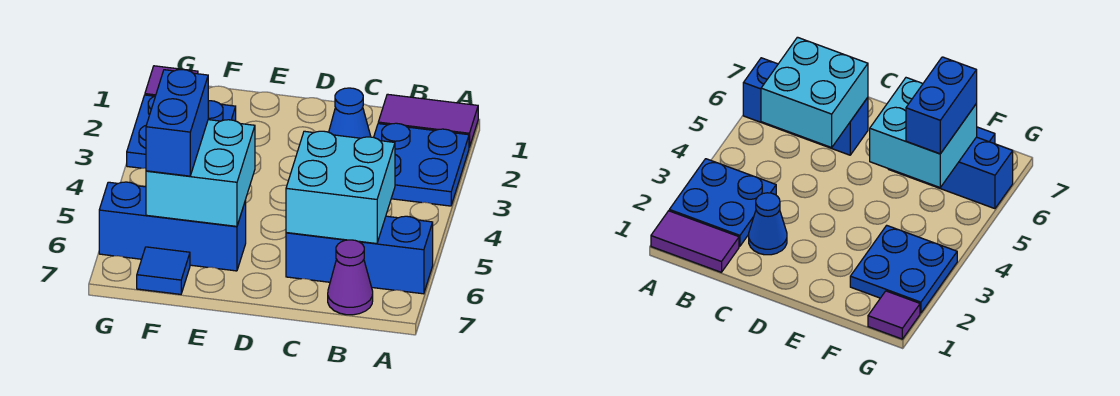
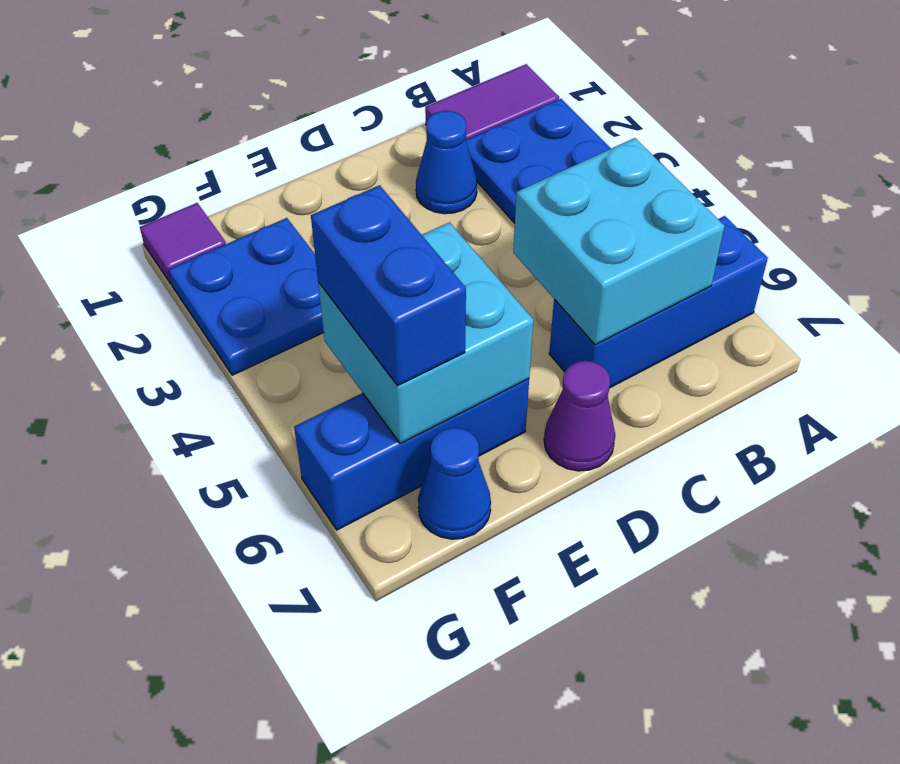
purple cone B7 level 1 -> purple cone D7 level 1
blue tile F7 level 1 -> blue cone F7 level 1

